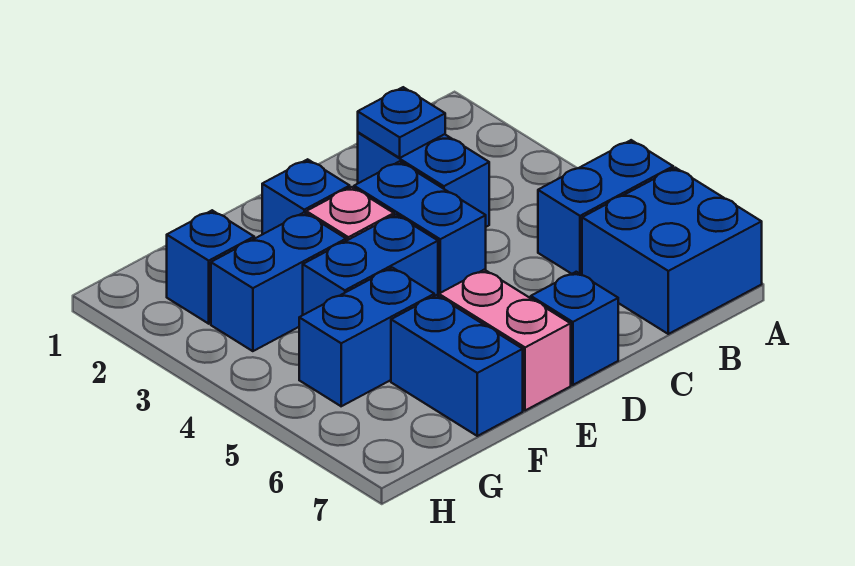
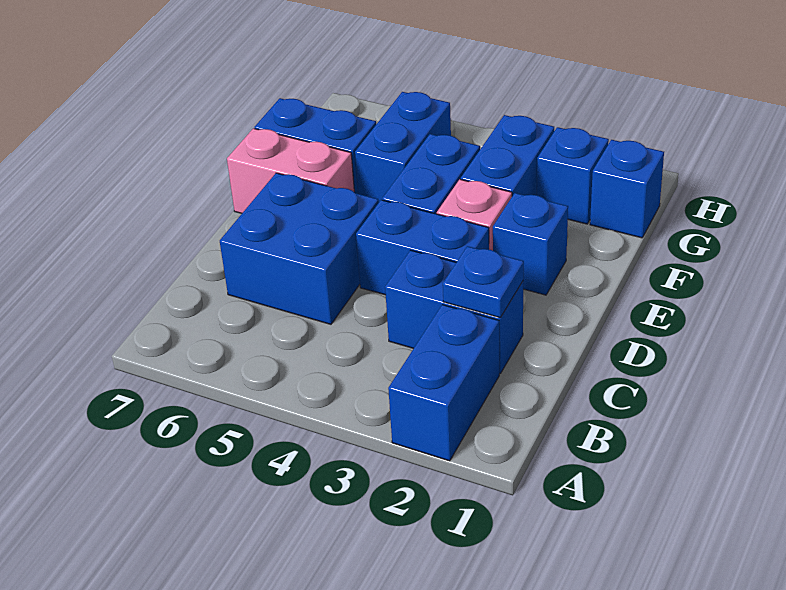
blue brick A5:B5 level 1 -> blue brick A2:B2 level 1
blue brick A6:B7 level 1 -> blue brick C5:D6 level 1
blue brick D7 level 1 -> blue brick G1 level 1

